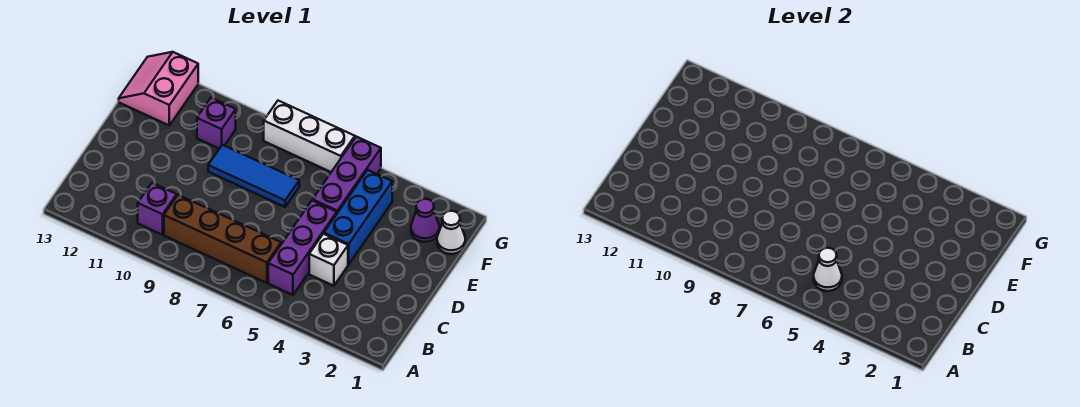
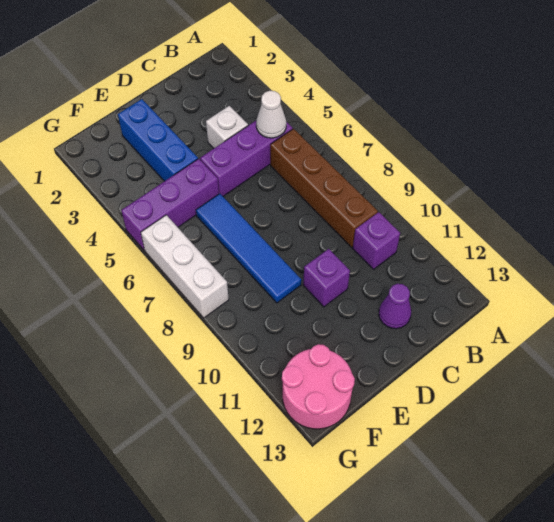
blue brick D4:F4 level 1 -> blue brick E2:E4 level 1
blue tile E7:E9 level 1 -> blue tile E6:E9 level 1
white cone F1 level 1 -> none
purple cone F2 level 1 -> purple cone C12 level 1
purple brick F10 level 1 -> purple brick D10 level 1
pink slope F12:G13 level 1 top 12 -> pink round brick F12:G13 level 1

